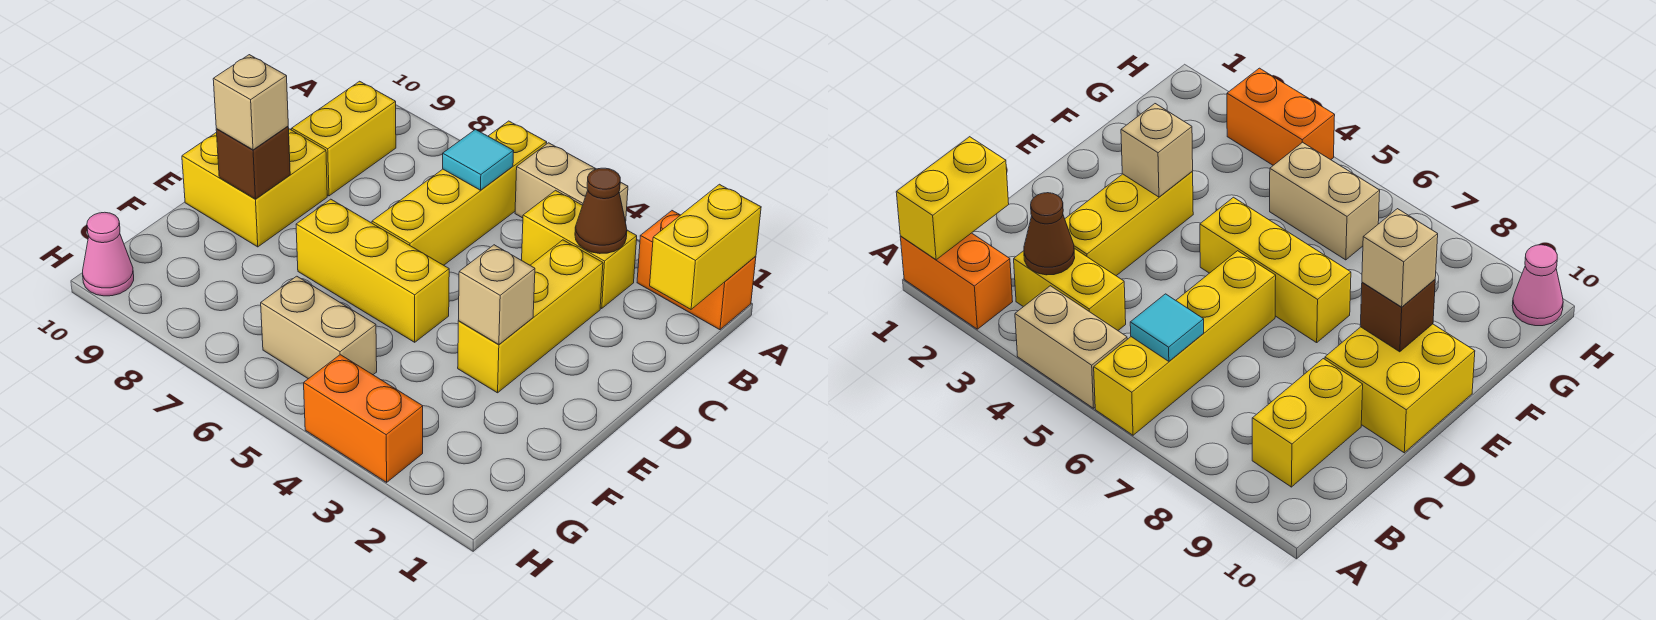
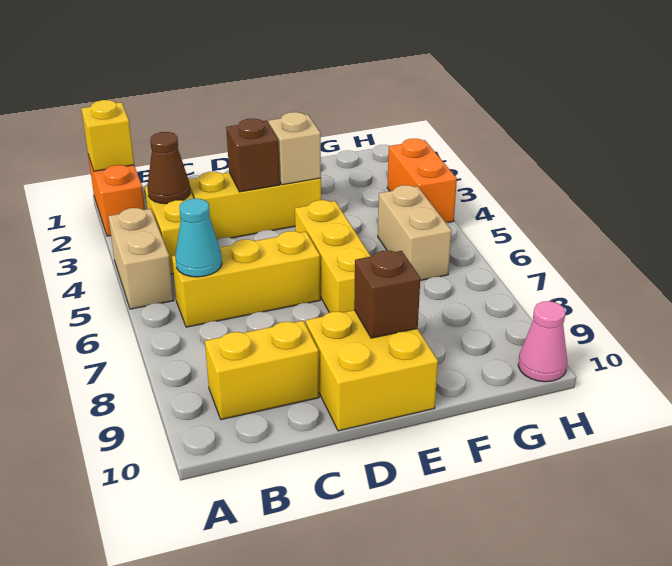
yellow brick A1:B1 level 2 -> yellow brick A1 level 2
yellow brick A6:D6 level 1 -> yellow brick B6:D6 level 1
cyan tile B6 level 2 -> cyan cone B6 level 2
none -> brown brick D3 level 2
tan brick E9 level 3 -> none

